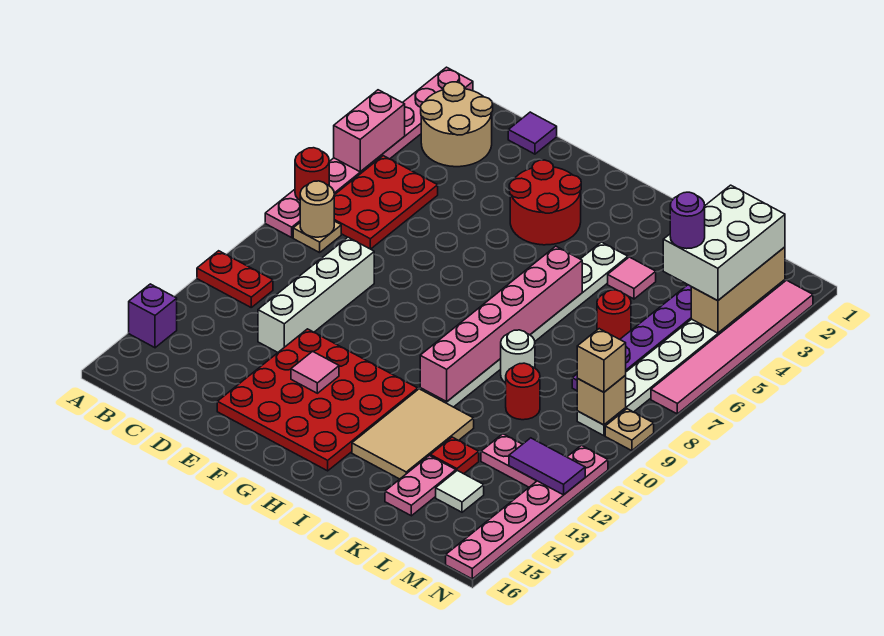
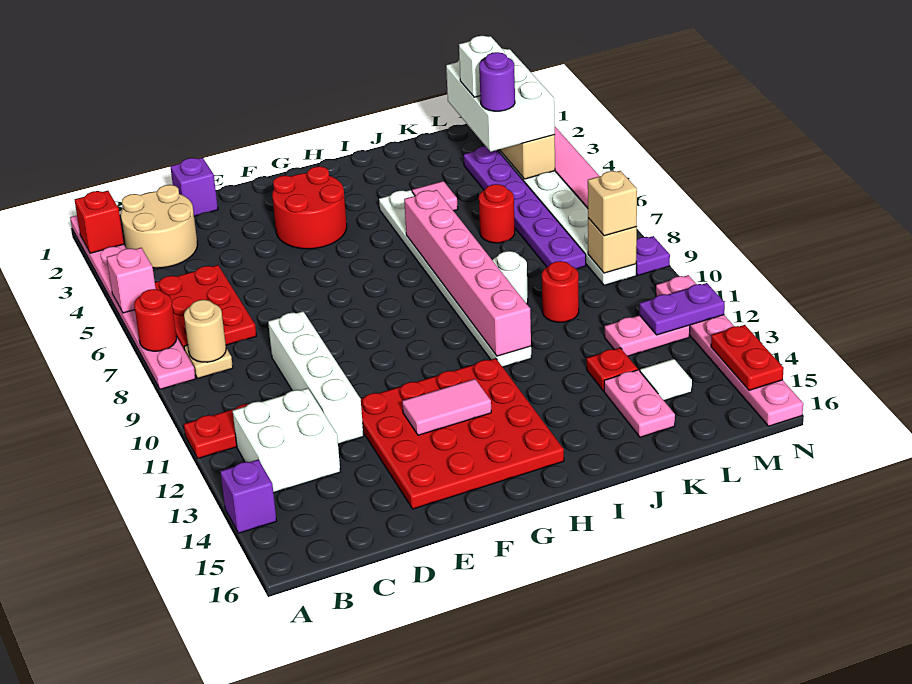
none -> red brick A2 level 2
pink brick A4:A5 level 2 -> pink brick A5 level 2
none -> white brick B12:C13 level 1
purple tile D1 level 1 -> purple brick D1 level 1
pink tile F13 level 2 -> pink tile F13:G13 level 2
tan tile I12:J14 level 1 -> none
none -> white brick L3 level 4
purple tile M12:N12 level 2 -> purple plate M12:N12 level 2
tan plate N9 level 1 -> purple plate N9 level 1
none -> red plate N14:N15 level 2

